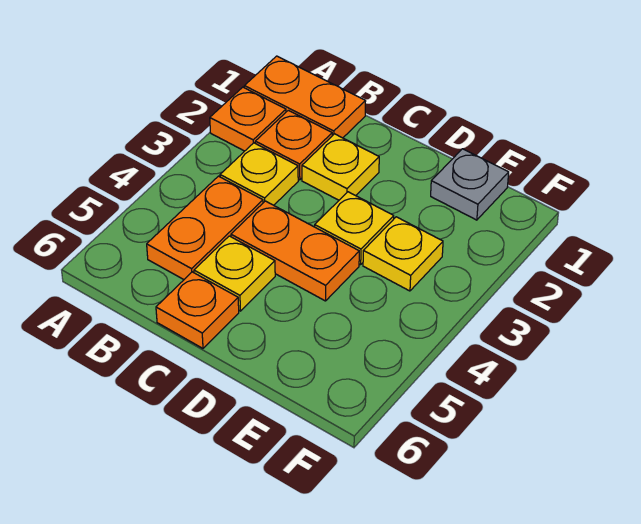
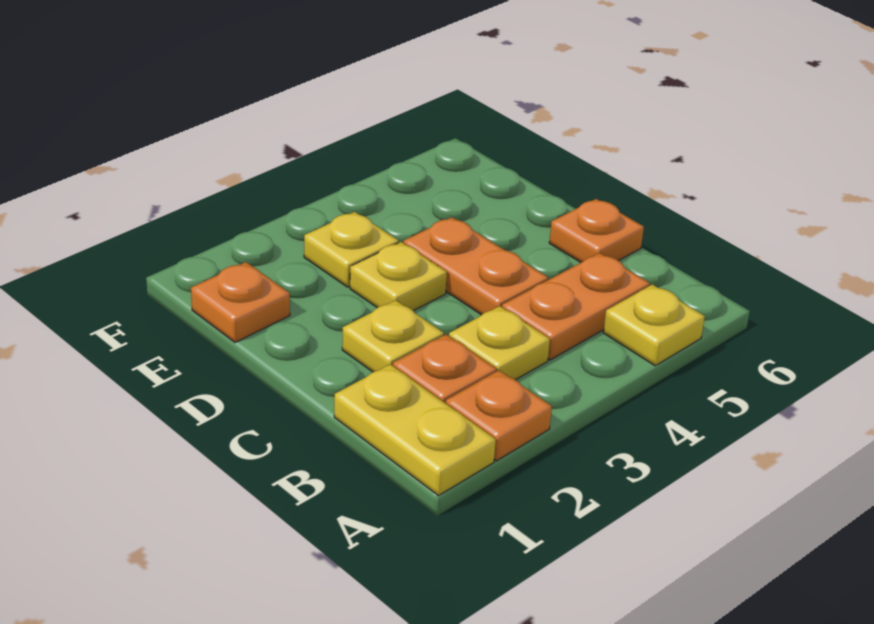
orange plate A1:B1 level 1 -> yellow plate A1:B1 level 1
yellow plate C5 level 1 -> yellow plate A5 level 1
grey plate E1 level 1 -> orange plate E1 level 1

